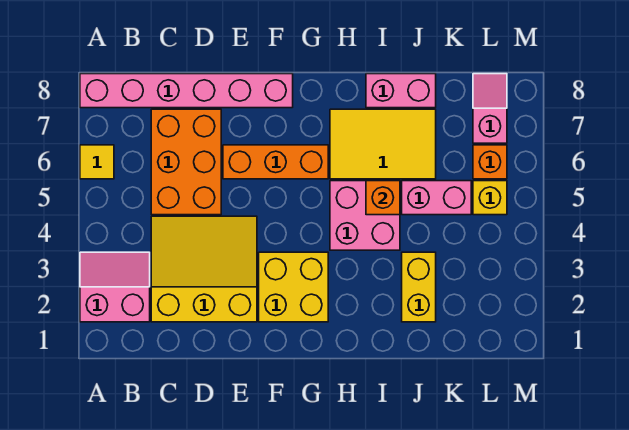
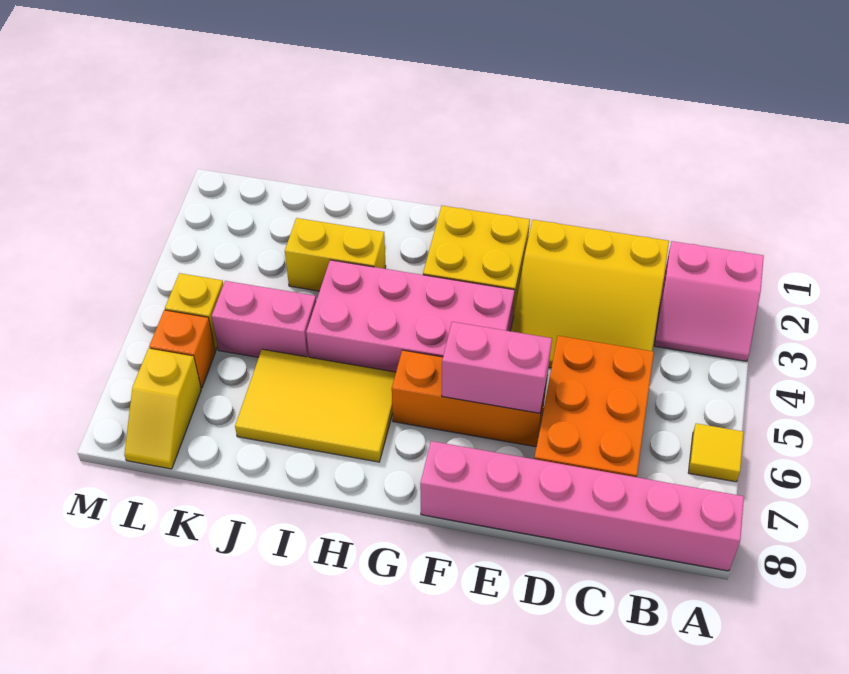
pink brick H4:I5 level 1 -> pink brick F4:I5 level 1
orange brick I5 level 2 -> none
pink brick I8:J8 level 1 -> pink brick E6:F6 level 2
yellow brick J2:J3 level 1 -> yellow brick I3:J3 level 1
pink slope L7:L8 level 1 top 7 -> yellow slope L7:L8 level 1 top 7

